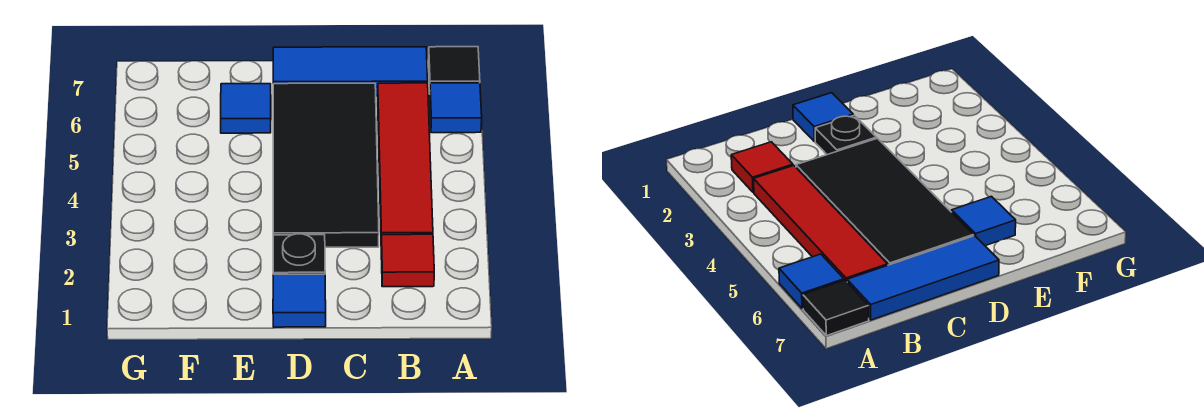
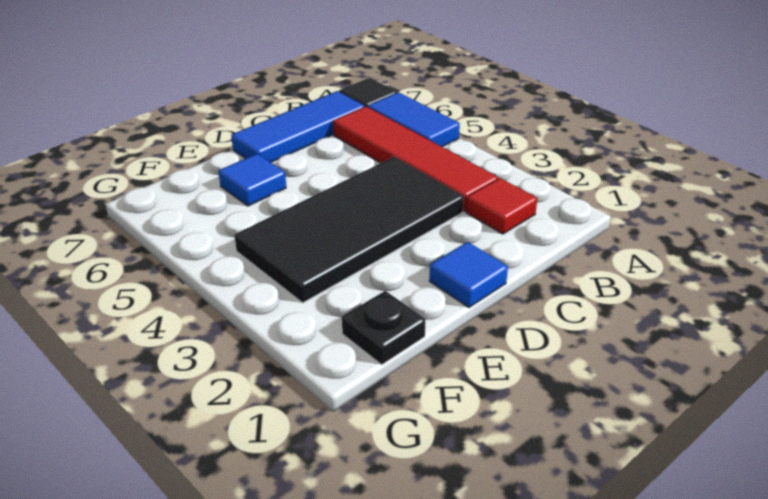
blue tile A6 level 1 -> blue tile A5:A6 level 1
black tile C3:D6 level 1 -> black tile C3:F4 level 1
black plate D2 level 1 -> black plate F1 level 1

